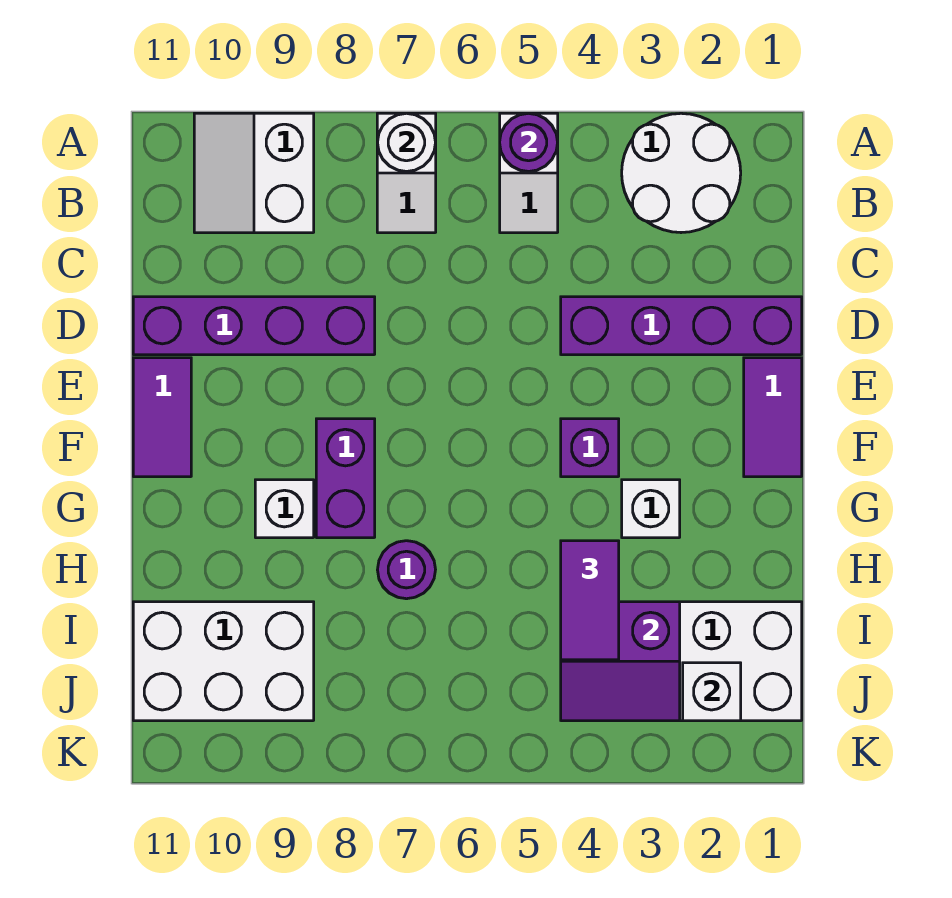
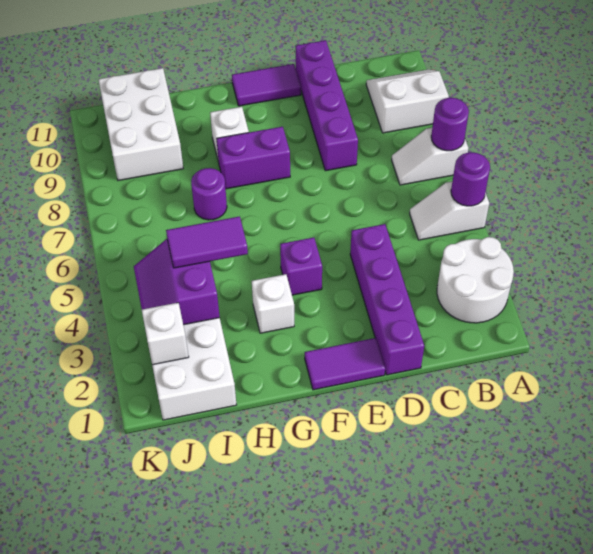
white round brick A7 level 2 -> purple round brick A7 level 2

